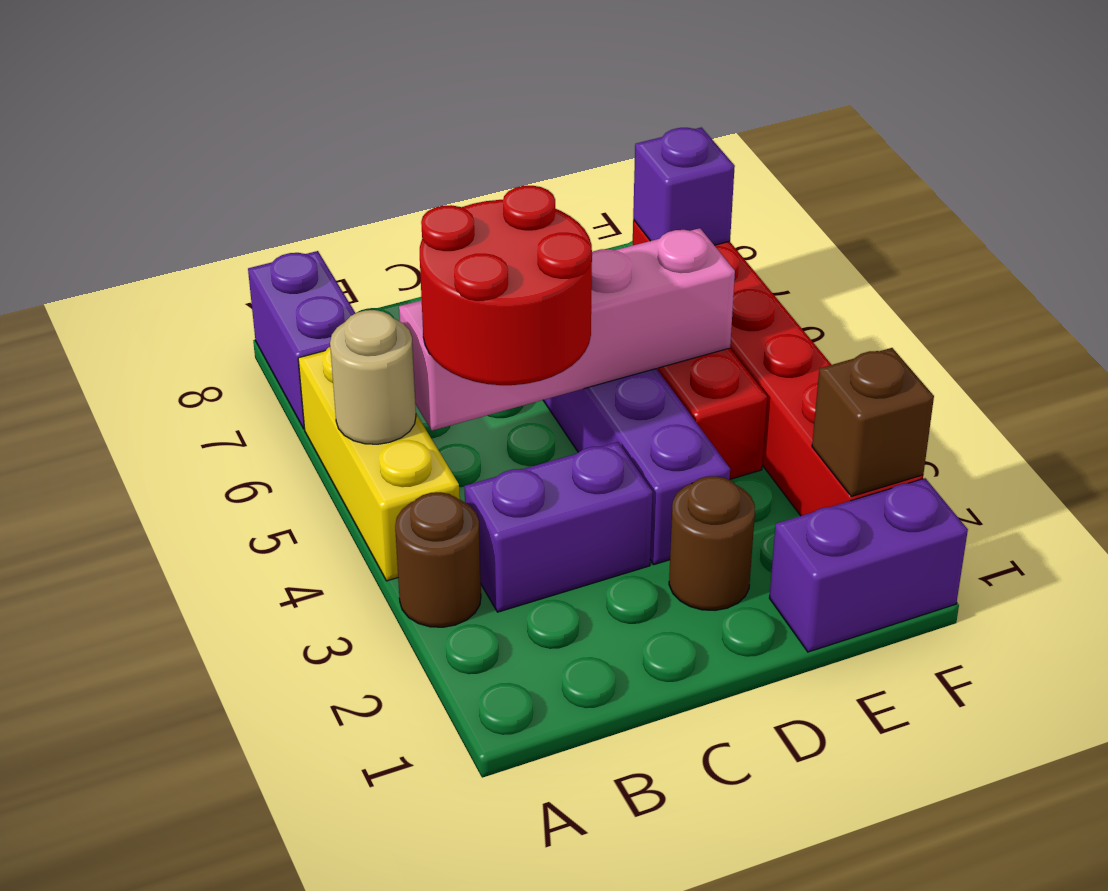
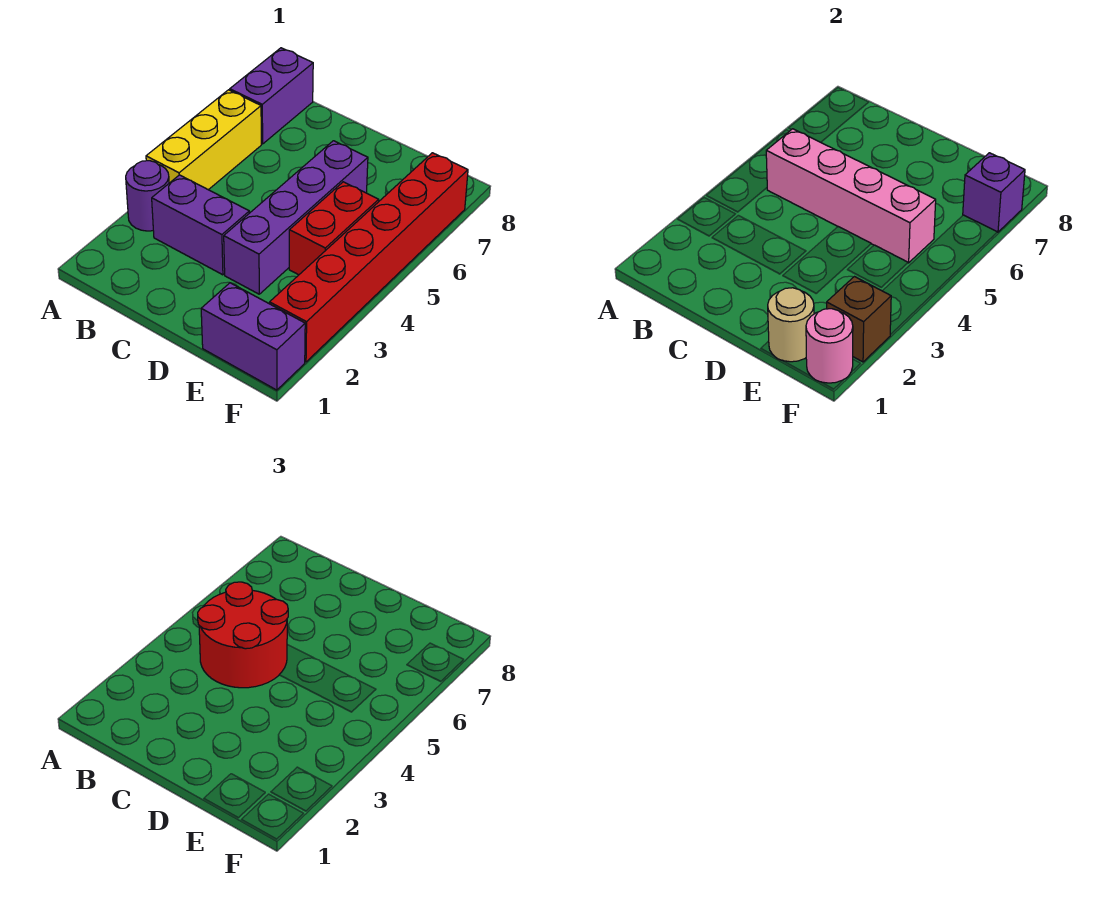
brown round brick A3 level 1 -> purple round brick A3 level 1
tan round brick A5 level 2 -> tan round brick E1 level 2
brown round brick D2 level 1 -> none
none -> pink round brick F1 level 2

